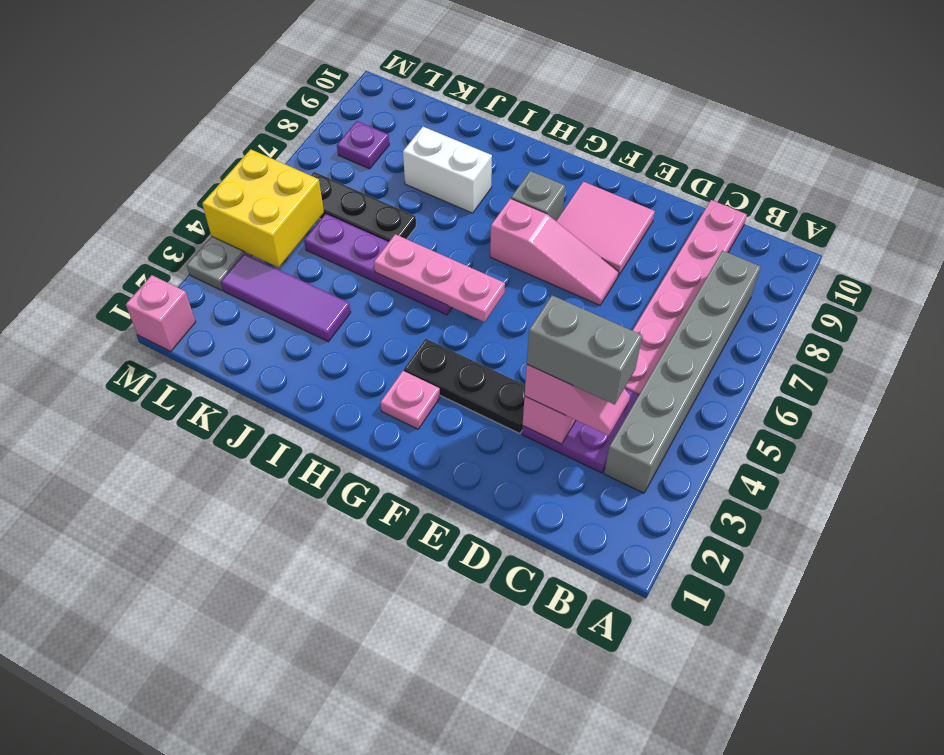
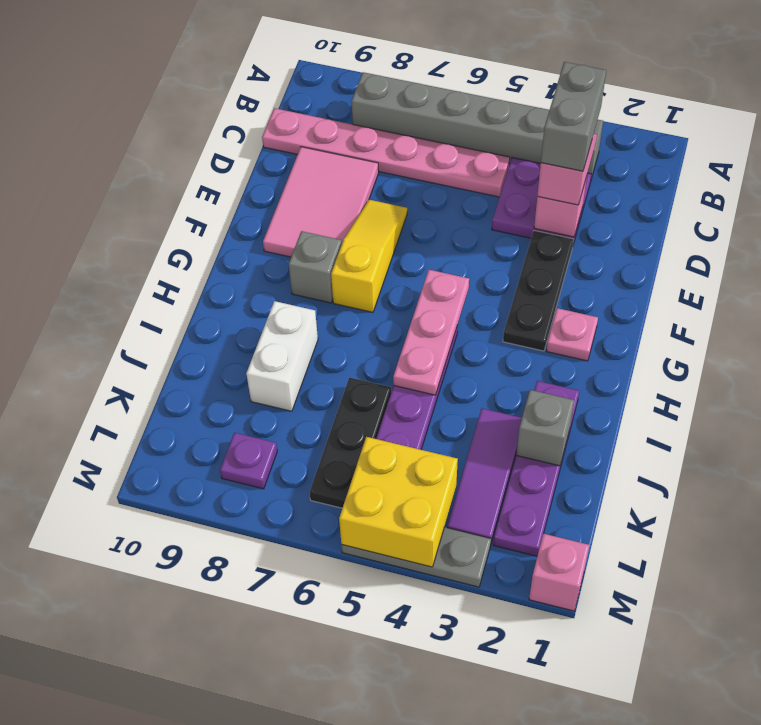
pink slope E7:G7 level 1 top G -> yellow slope E7:G7 level 1 top G
pink tile E8:F9 level 1 -> pink tile D8:F9 level 1
none -> purple plate I2:L2 level 1
none -> grey brick J2 level 2

